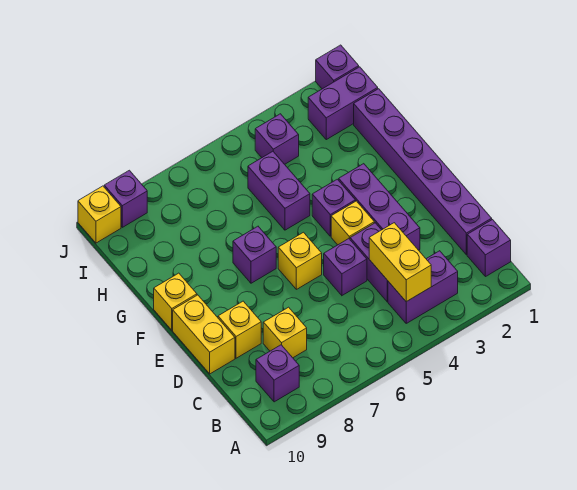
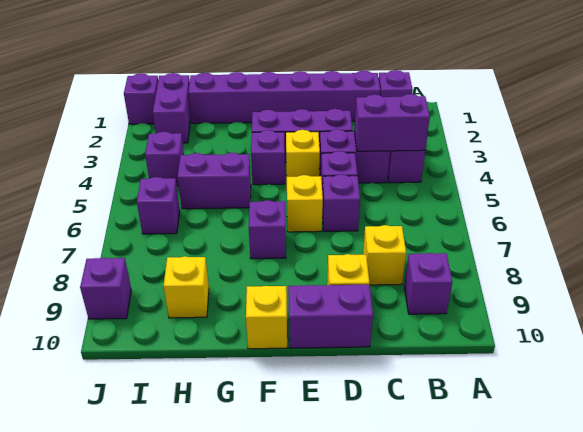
yellow brick B4:C4 level 2 -> purple brick B4:C4 level 2
none -> purple brick D6 level 1
yellow brick D10:E10 level 1 -> purple brick D10:E10 level 1
none -> purple brick I6 level 1
yellow brick J10 level 1 -> yellow brick H9 level 1

